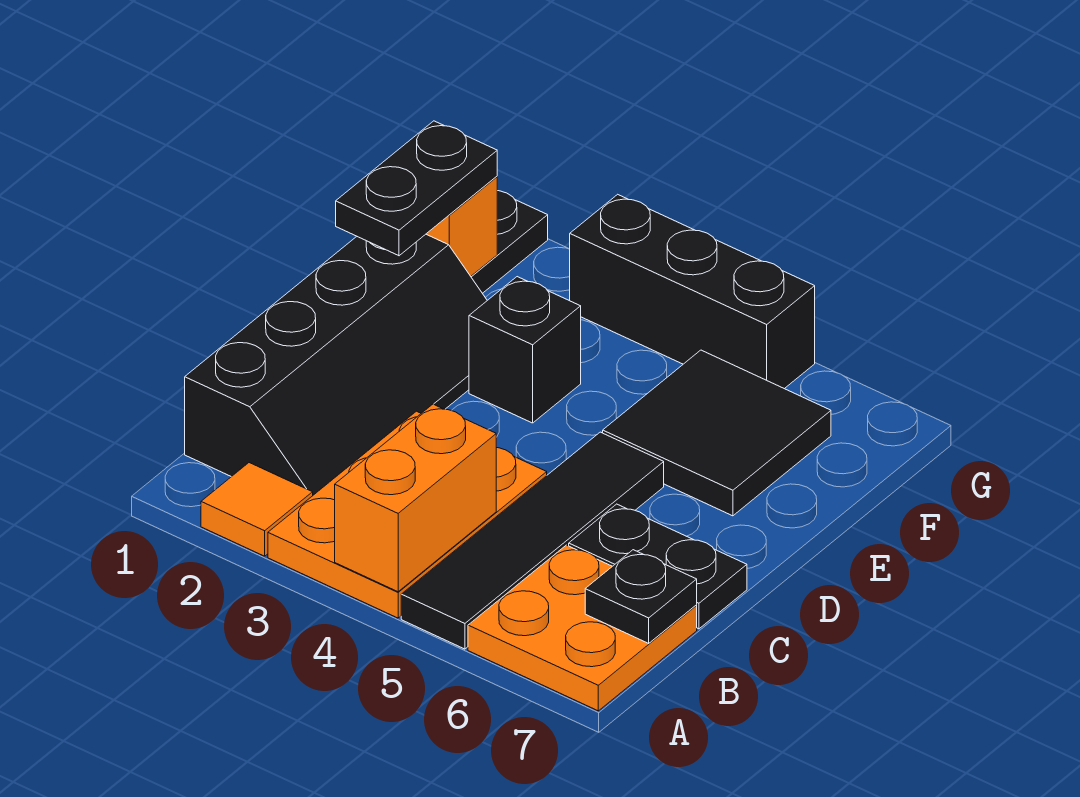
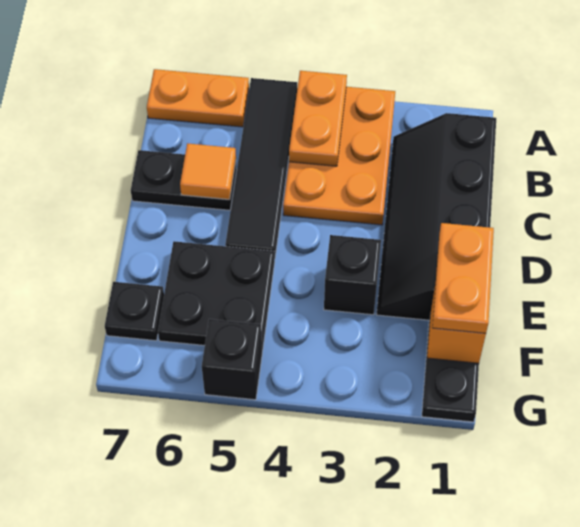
orange tile A2 level 1 -> orange tile C6 level 2
orange brick A4:B4 level 2 -> orange plate A4:B4 level 2
orange plate A6:B7 level 1 -> orange plate A6:A7 level 1
black plate B7 level 2 -> black plate F7 level 1
black plate E1:F1 level 3 -> orange plate E1:F1 level 3
black tile E5:F6 level 1 -> black plate E5:F6 level 1
black brick G3:G5 level 1 -> black brick G5 level 1

